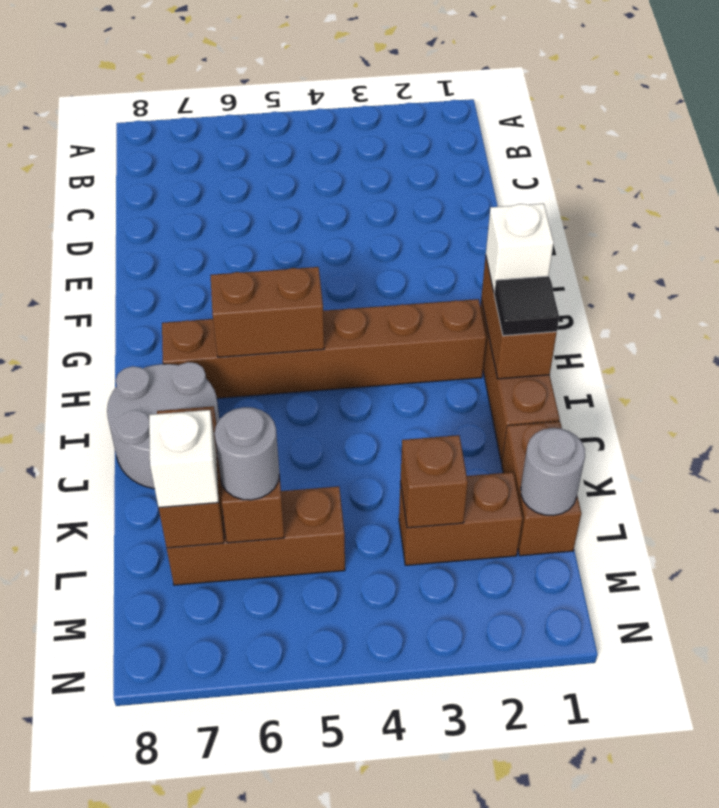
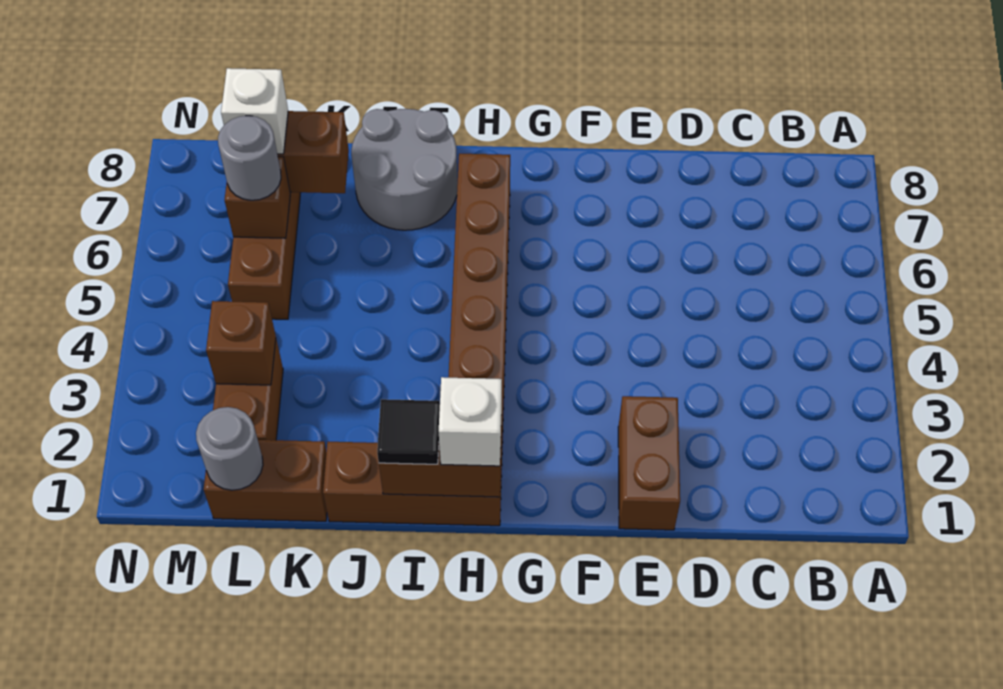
brown brick H5:H6 level 2 -> brown brick E1:E2 level 1

